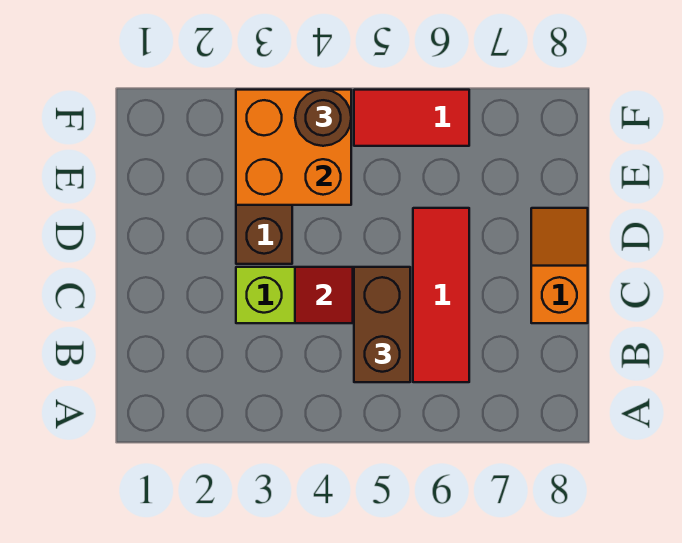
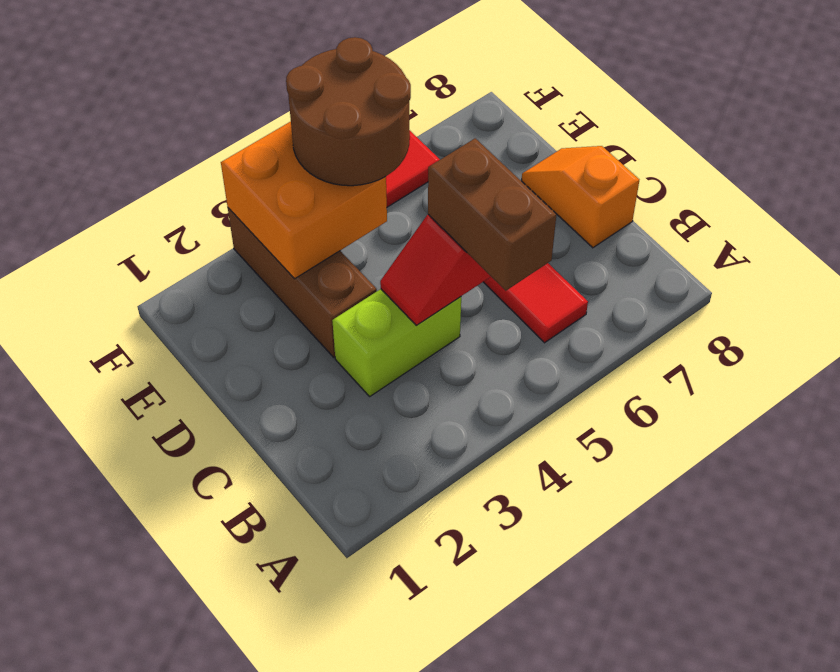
brown round brick F4 level 3 -> brown round brick E4:F5 level 3

